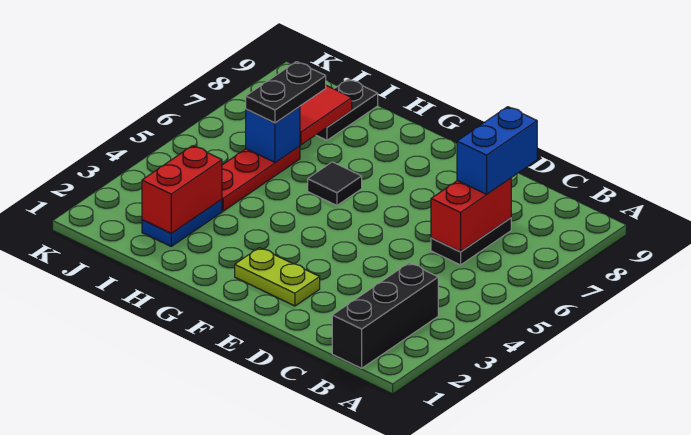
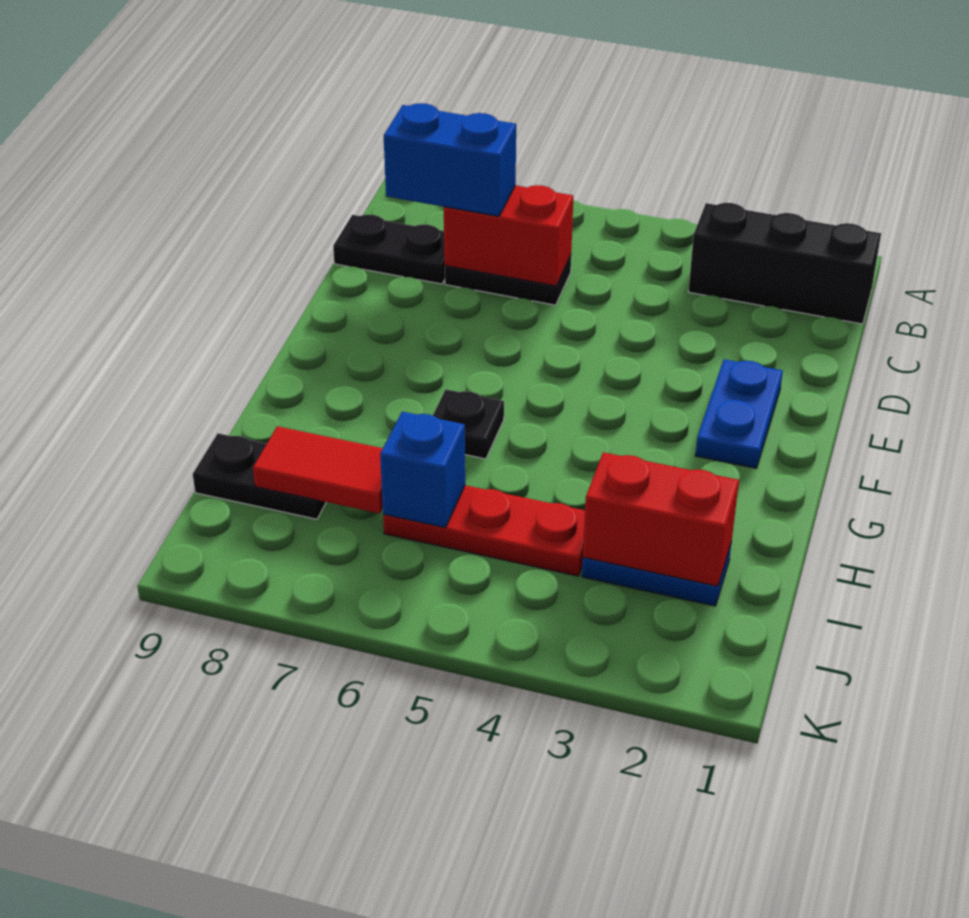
lime plate E2:F2 level 1 -> blue plate E2:F2 level 1
black tile G6 level 1 -> black plate G6 level 1
black plate I6:I7 level 3 -> black plate C8:C9 level 1

